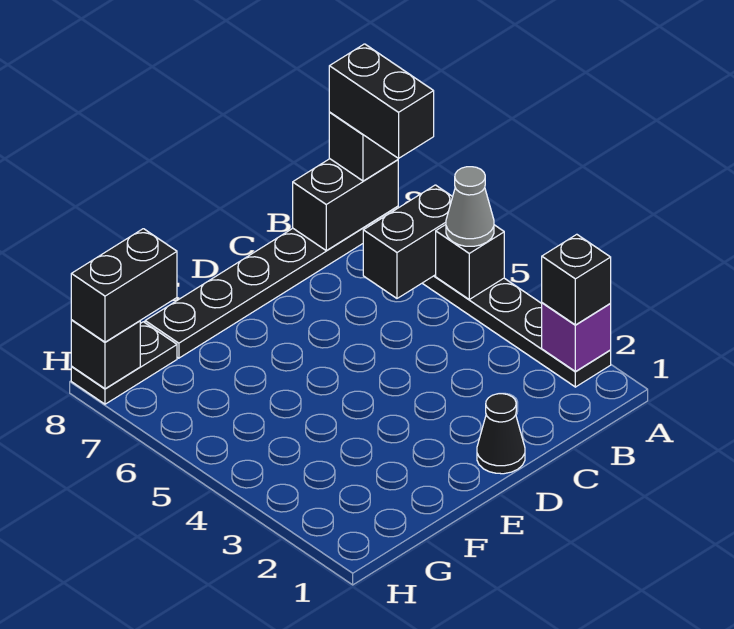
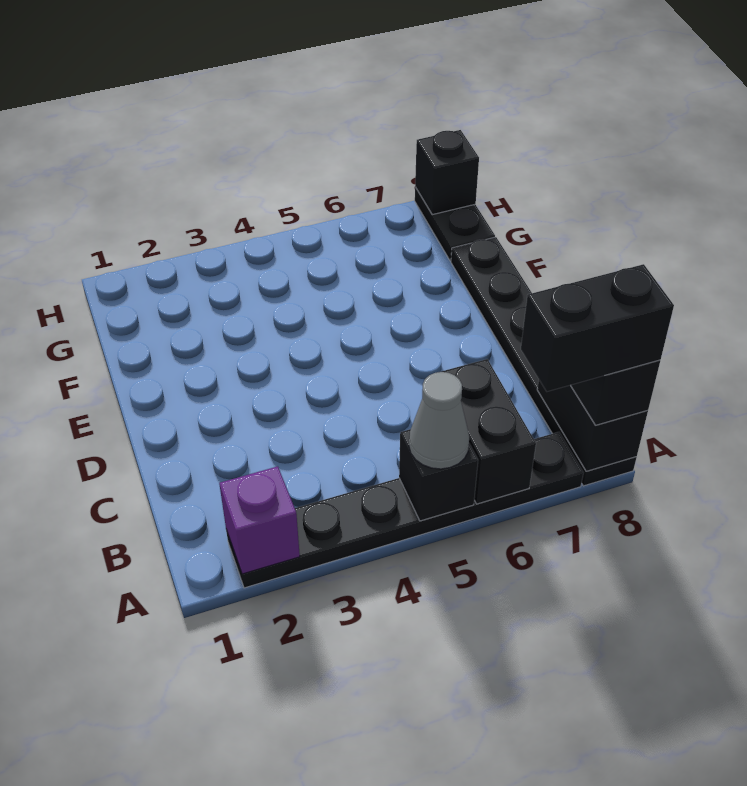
black brick A2 level 3 -> none
black cone D1 level 1 -> none
black brick G8:H8 level 3 -> none

